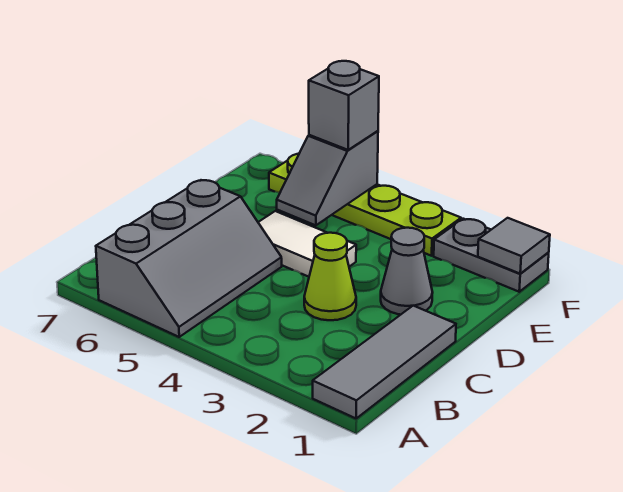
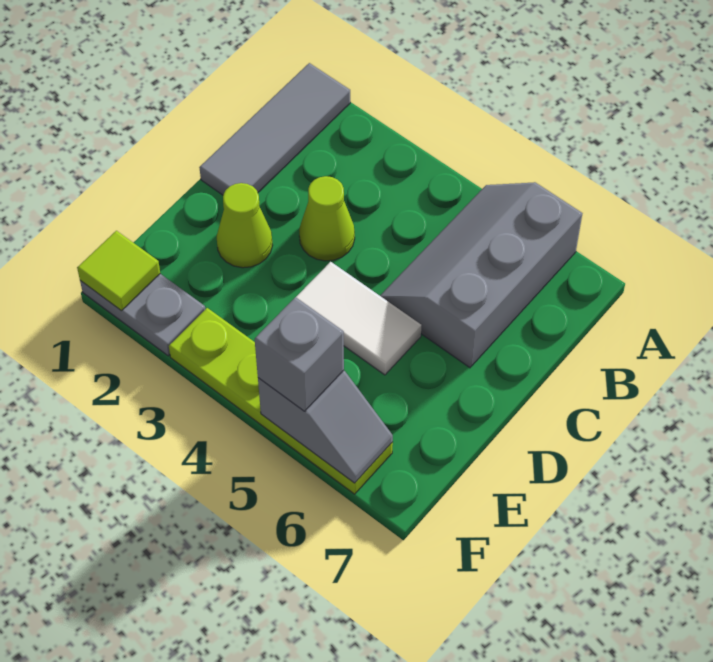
grey cone D2 level 1 -> lime cone D2 level 1
grey slope E5:F5 level 2 top F -> grey slope F5:F6 level 2 top 5
grey tile F1 level 2 -> lime tile F1 level 2

